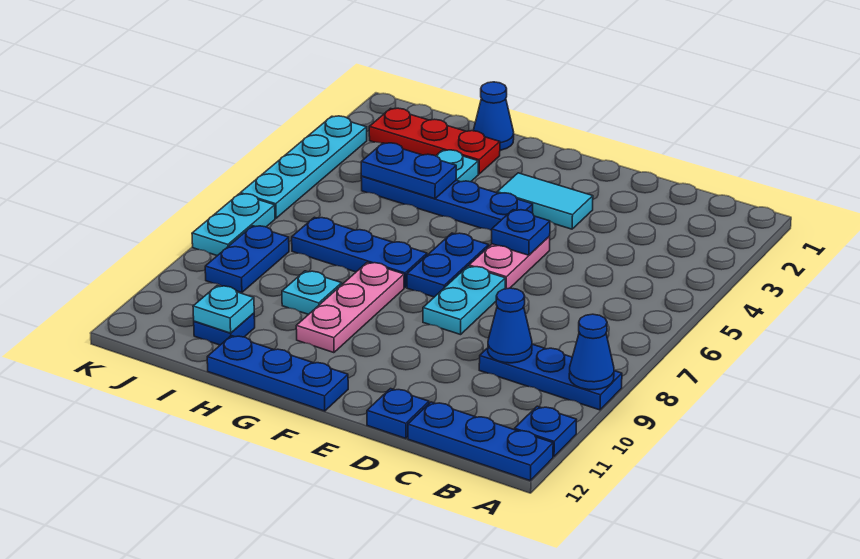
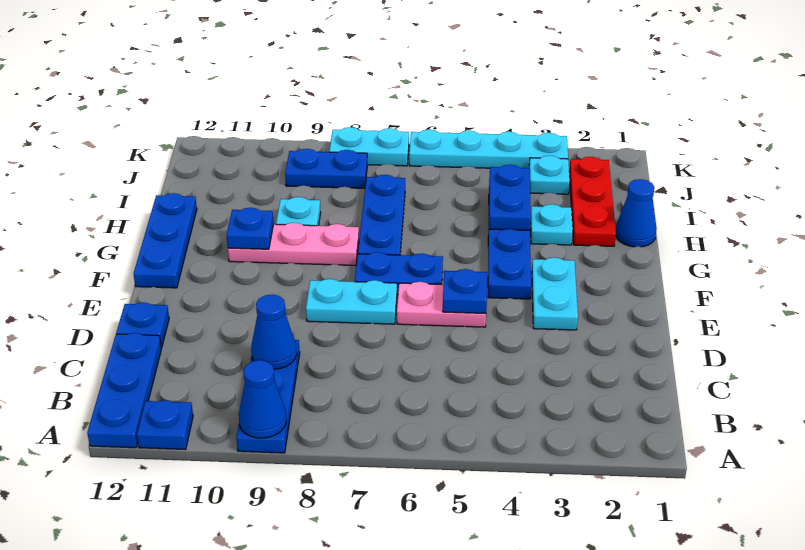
cyan tile E3:F3 level 1 -> cyan plate E3:F3 level 1
blue plate I11 level 1 -> blue plate G10 level 2
cyan plate I11 level 2 -> cyan plate J3 level 1

